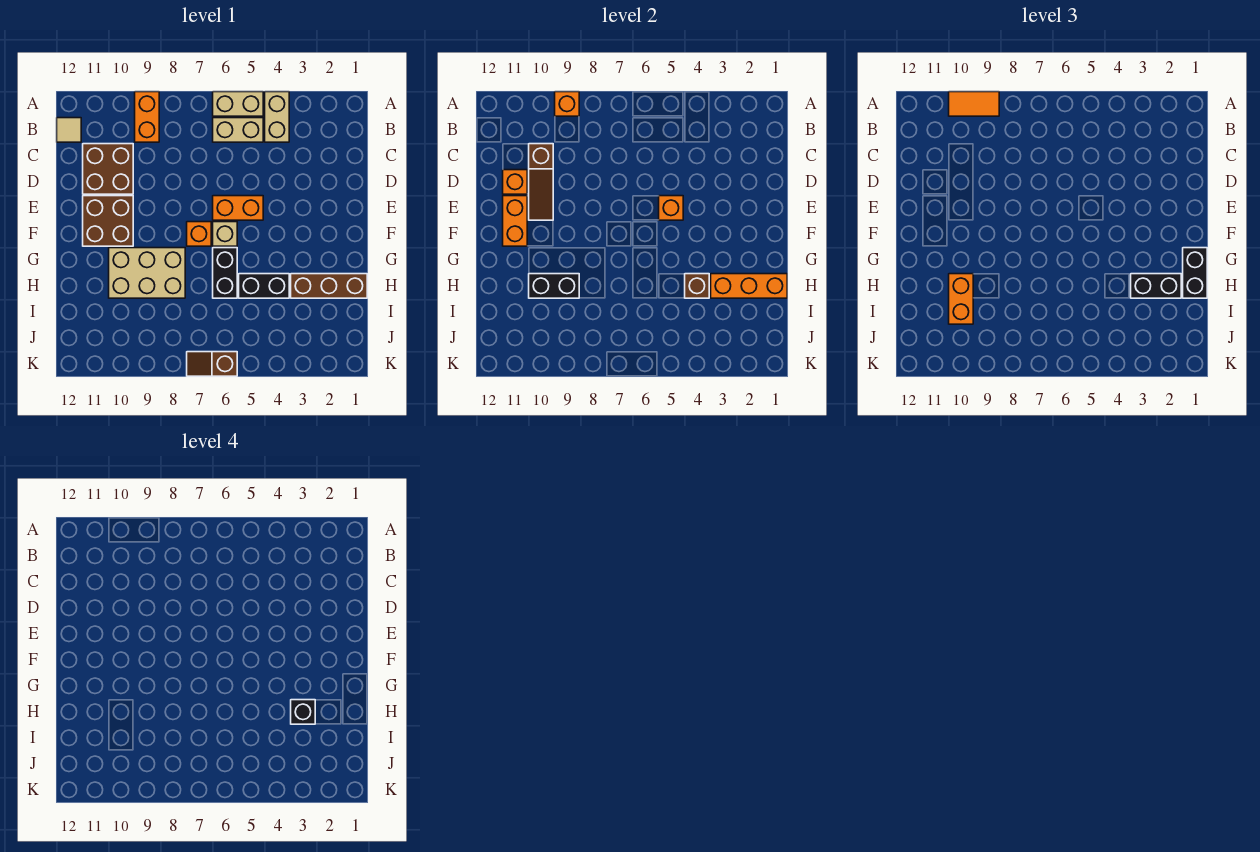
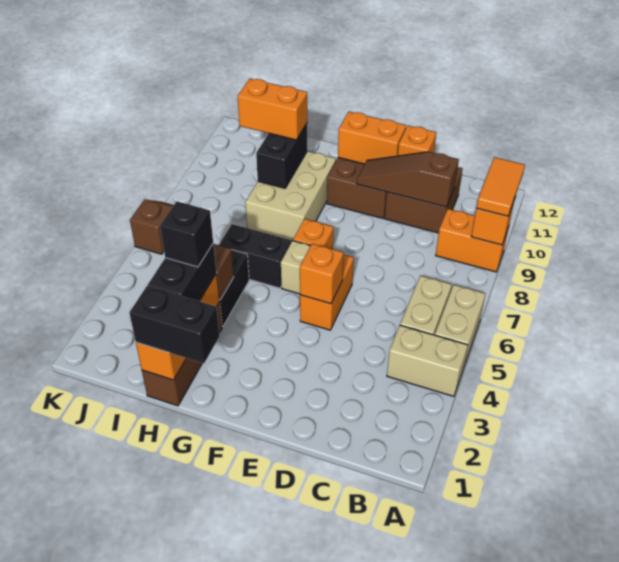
tan tile B12 level 1 -> none

